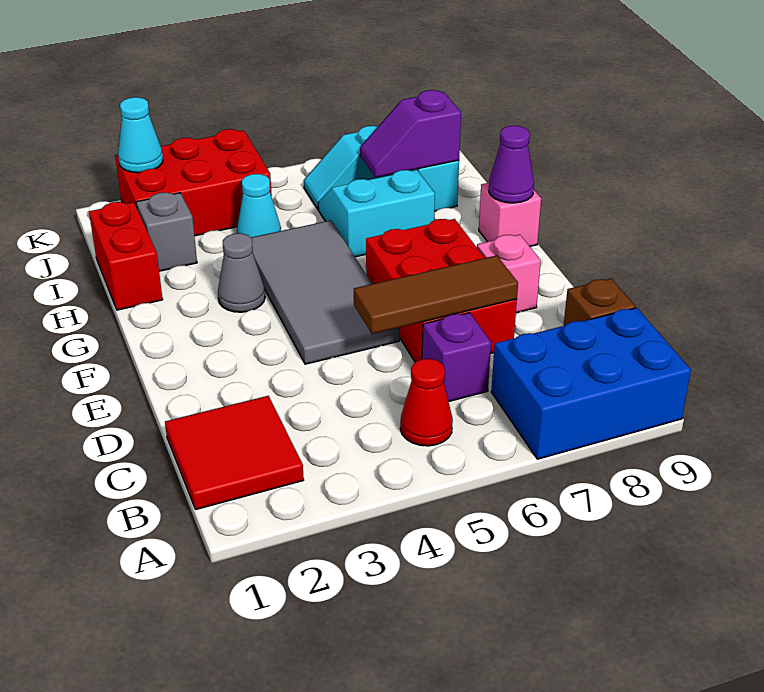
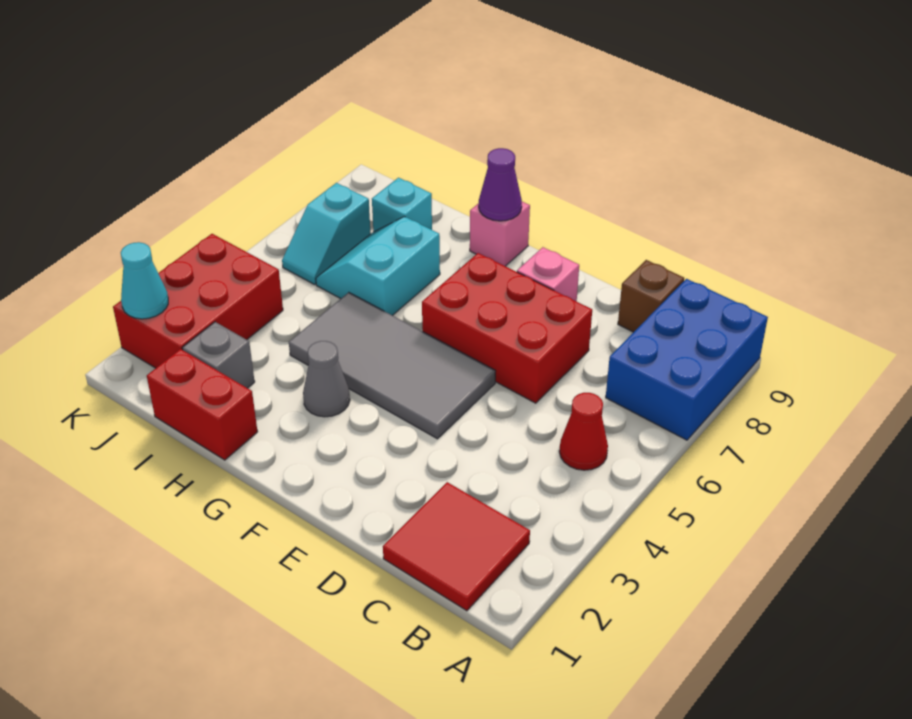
purple brick C6 level 1 -> none
brown tile D5:D7 level 2 -> none
cyan cone I4 level 1 -> none
purple slope I7:I8 level 2 top 8 -> none

